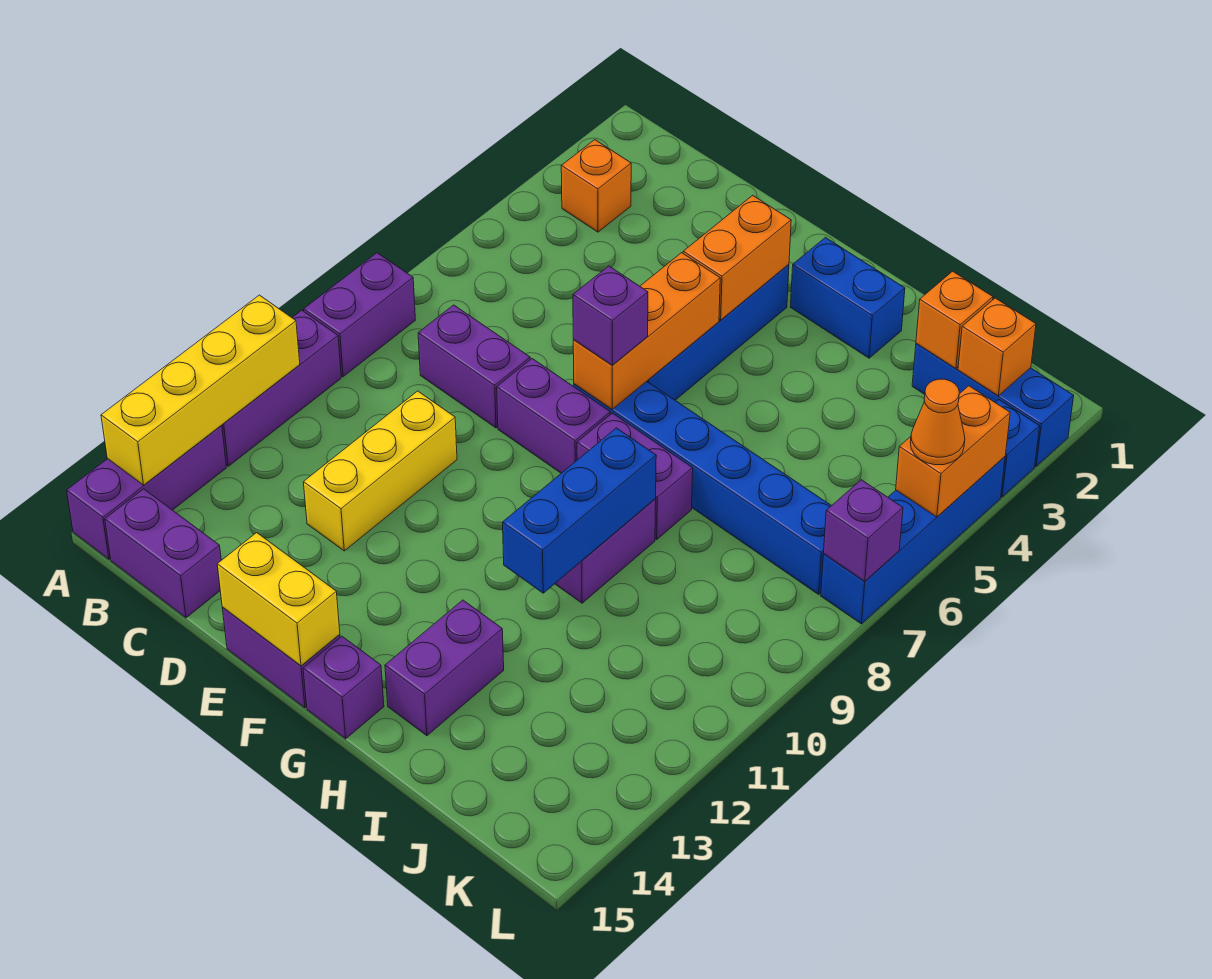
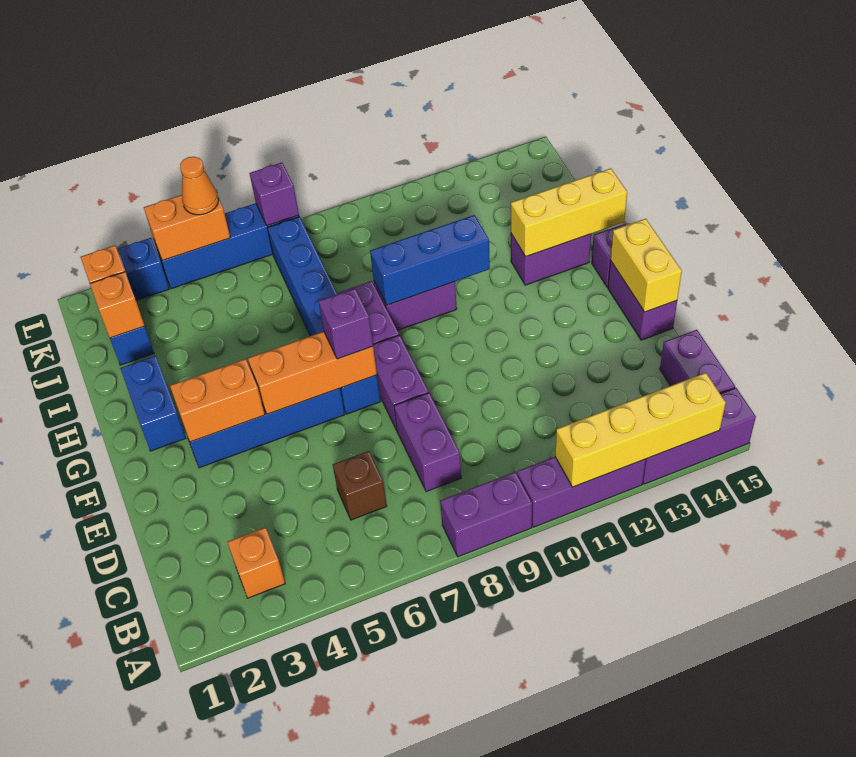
none -> brown brick C6 level 1
yellow brick D10:D12 level 1 -> yellow brick H13:H15 level 2

